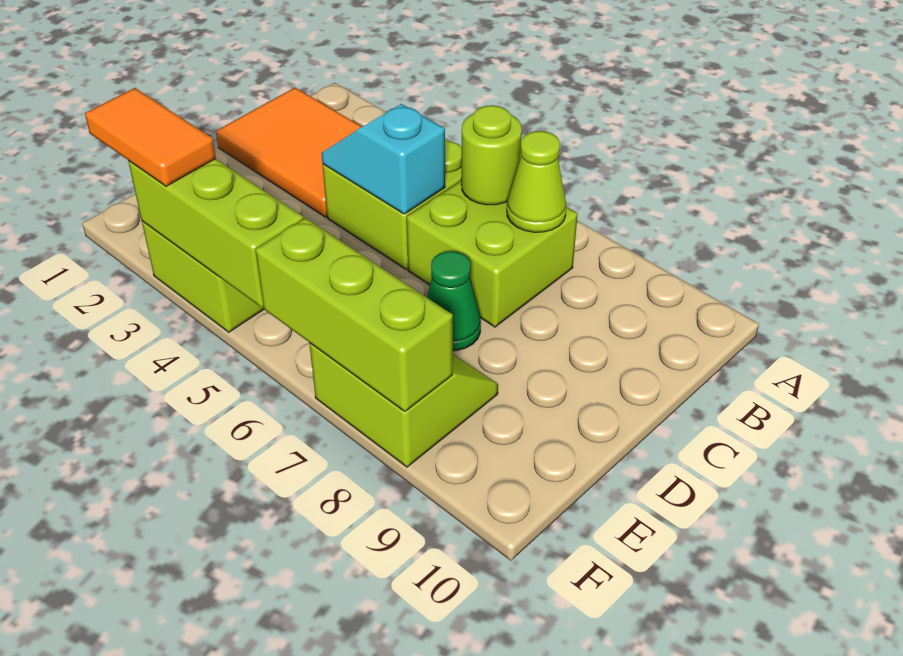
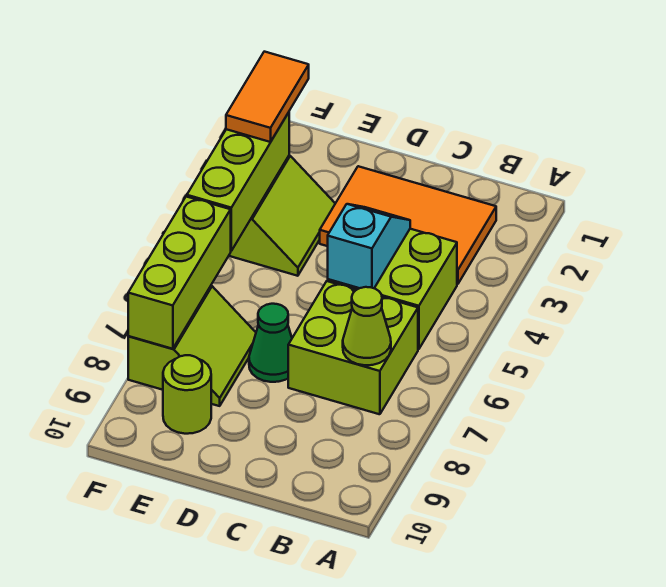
orange tile B1:C3 level 1 -> orange tile B2:D3 level 1
lime round brick B6 level 2 -> lime round brick E9 level 1

